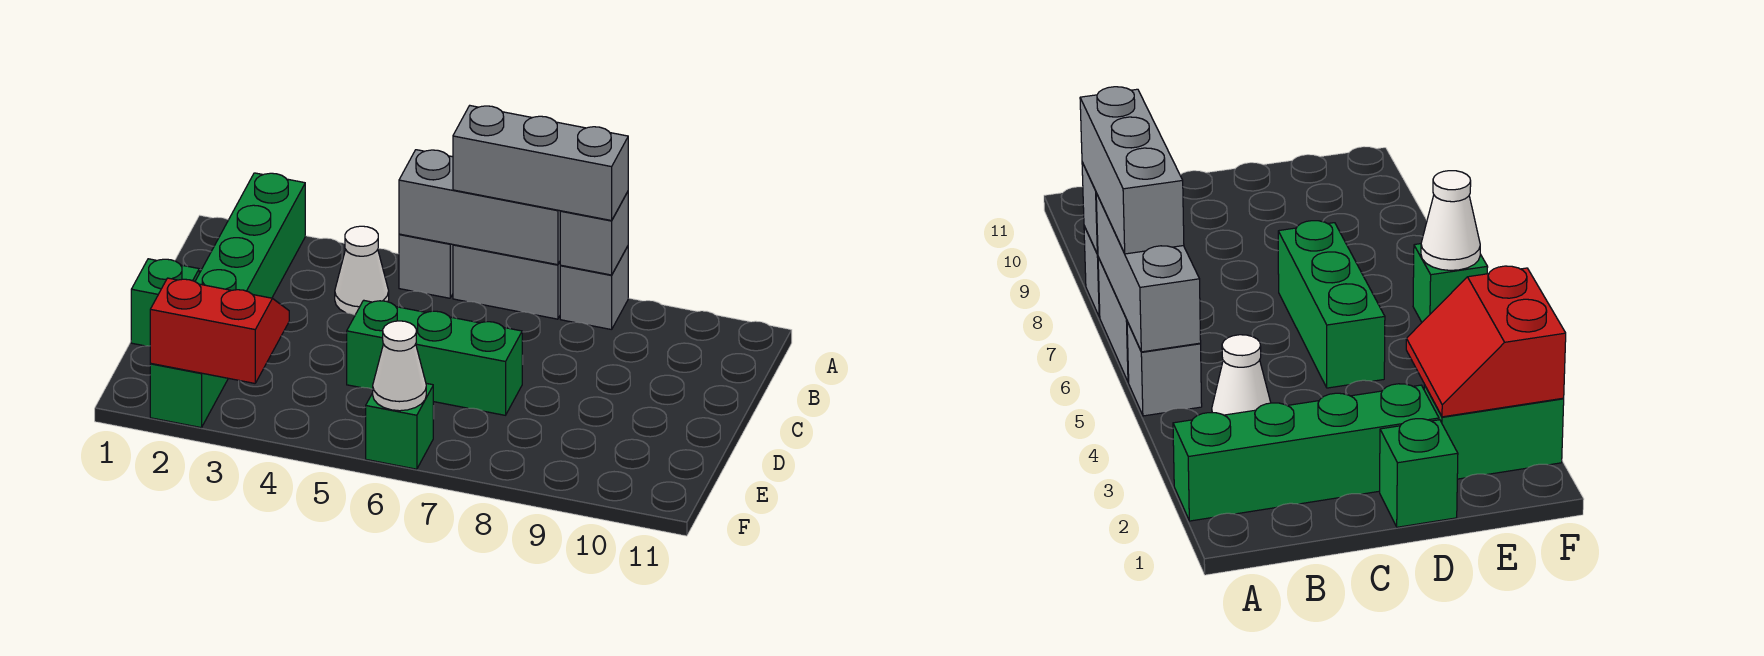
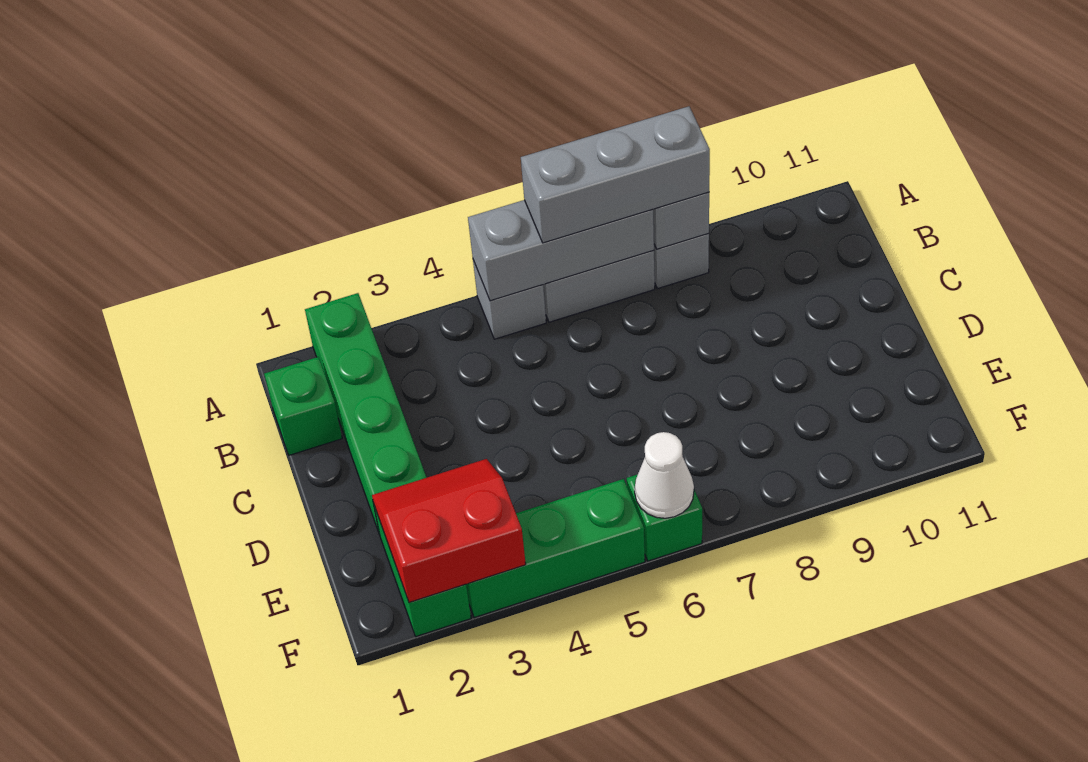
white cone B4 level 1 -> none
green brick D1 level 1 -> green brick B1 level 1
green brick D5:D7 level 1 -> green brick F3:F5 level 1

